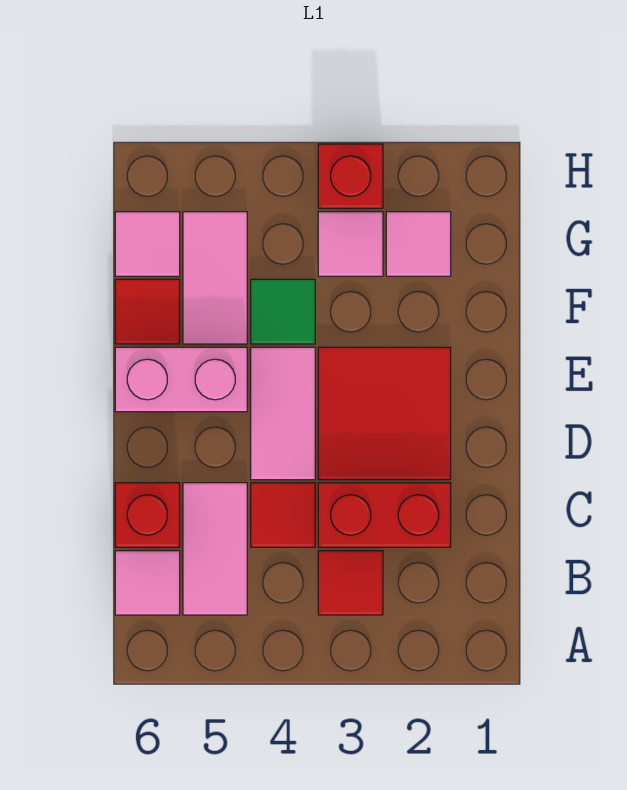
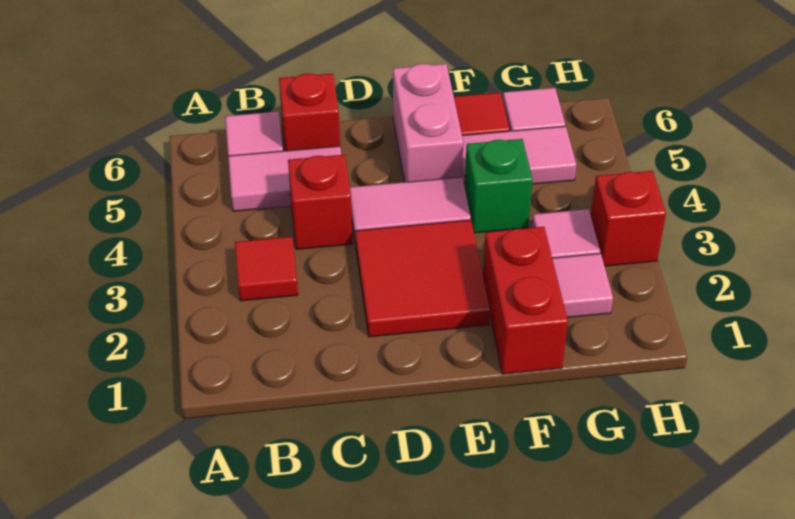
red brick C2:C3 level 1 -> red brick F1:F2 level 1
red tile C4 level 1 -> red brick C4 level 1
green tile F4 level 1 -> green brick F4 level 1

